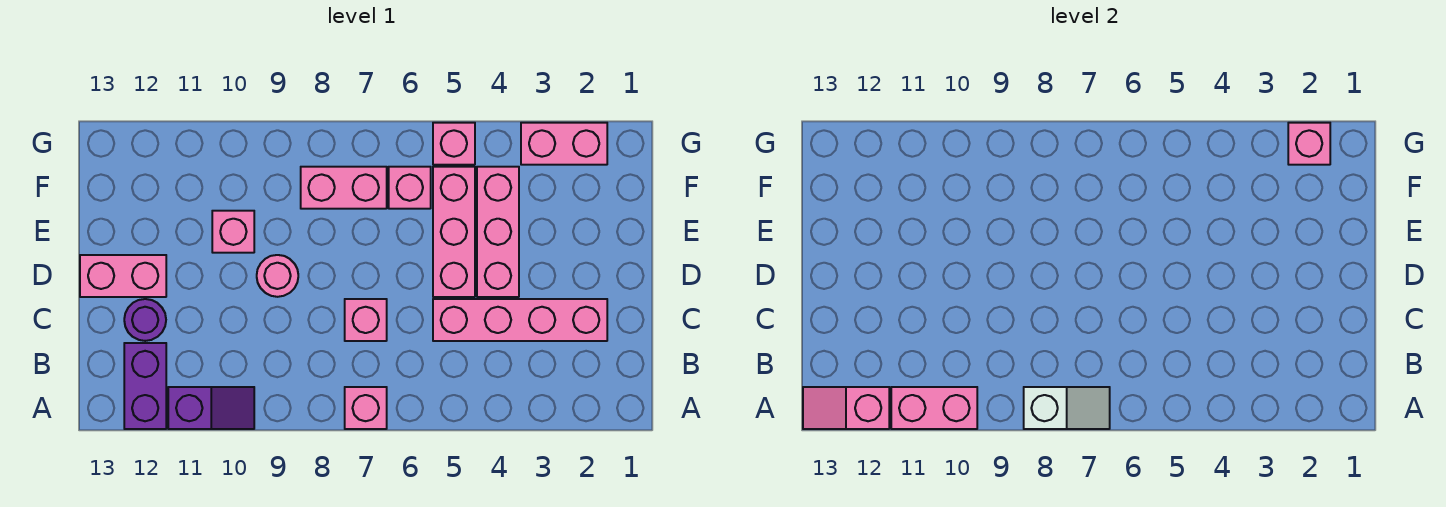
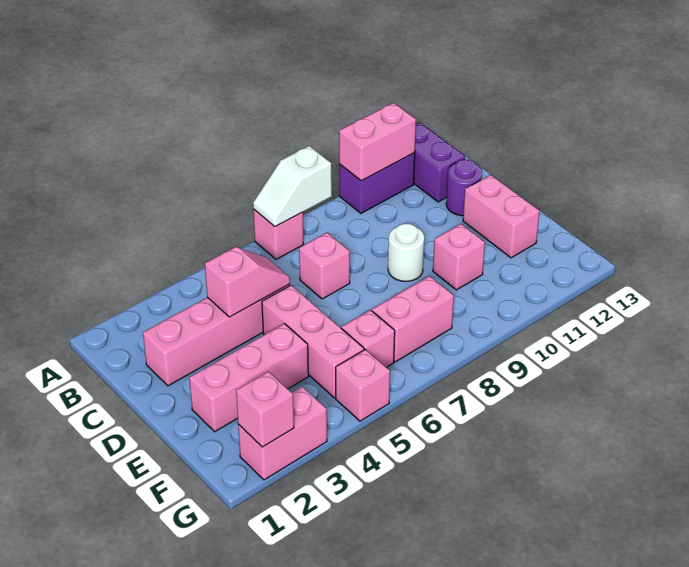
purple slope A10:A11 level 1 top 11 -> purple brick A10:A11 level 1
pink slope A12:A13 level 2 top 12 -> pink slope C4:C5 level 2 top 4
pink brick D4:F4 level 1 -> pink brick E2:E4 level 1
pink round brick D9 level 1 -> white round brick D9 level 1
pink brick D12:D13 level 1 -> pink brick D12:E12 level 1

